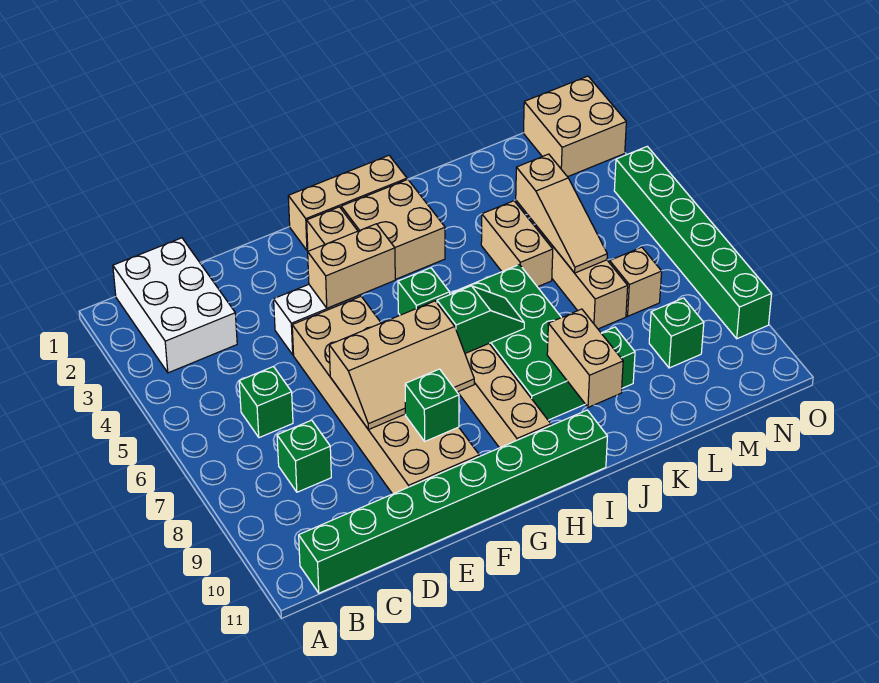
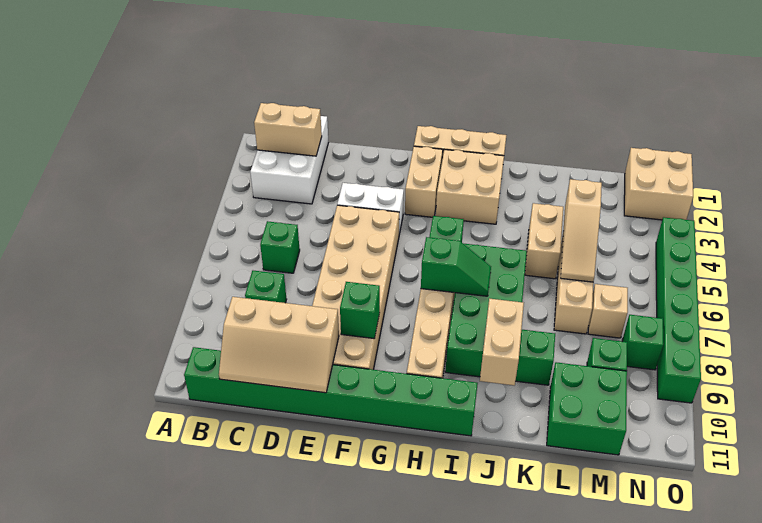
tan slope E7:G8 level 2 top 7 -> tan slope C10:E11 level 2 top 10
tan brick F4:G4 level 2 -> tan brick B2:C2 level 2
none -> green brick L10:M11 level 1
none -> green brick N8 level 1

